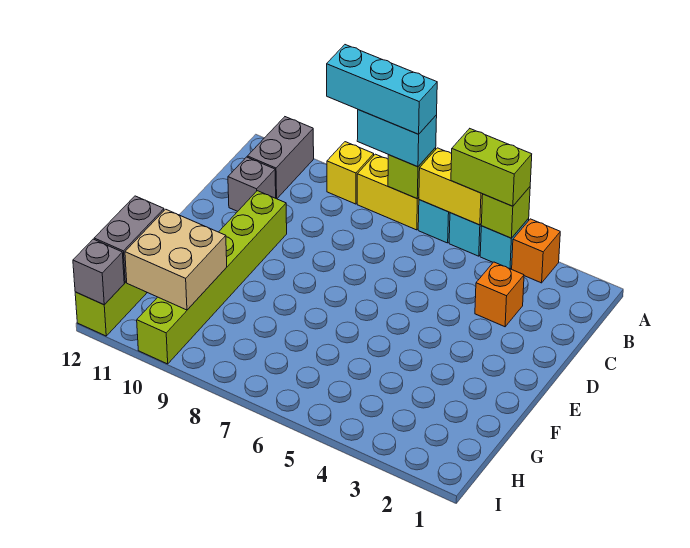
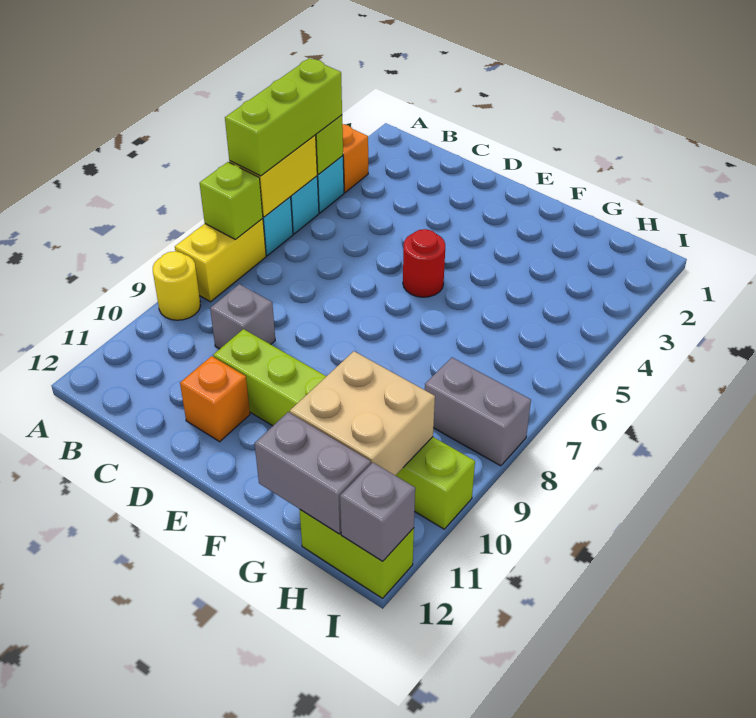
lime brick A4:A5 level 3 -> lime brick A4:A6 level 3
cyan brick A7:A8 level 3 -> none
cyan brick A7:A9 level 4 -> none
yellow brick A9 level 1 -> yellow round brick A9 level 1
grey brick A11:B11 level 1 -> grey brick H8:I8 level 1
orange brick C3 level 1 -> orange brick D11 level 1
grey brick C11 level 1 -> grey brick C9 level 1
none -> red round brick E5 level 1

